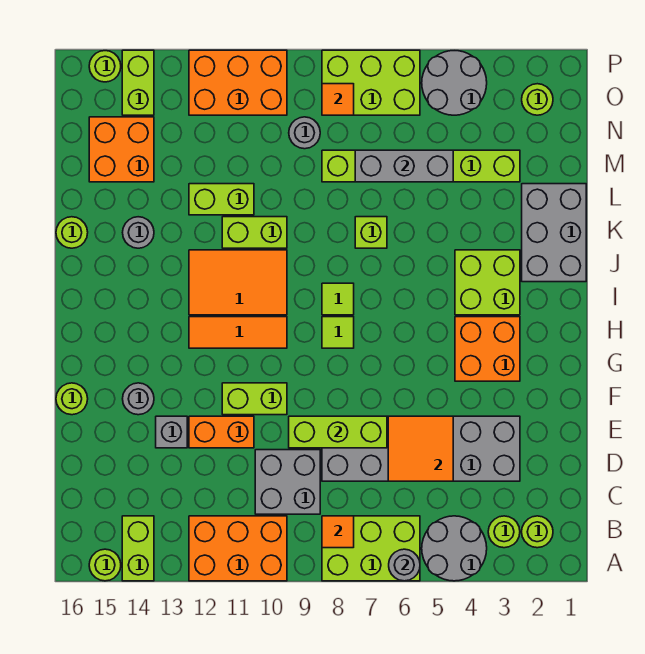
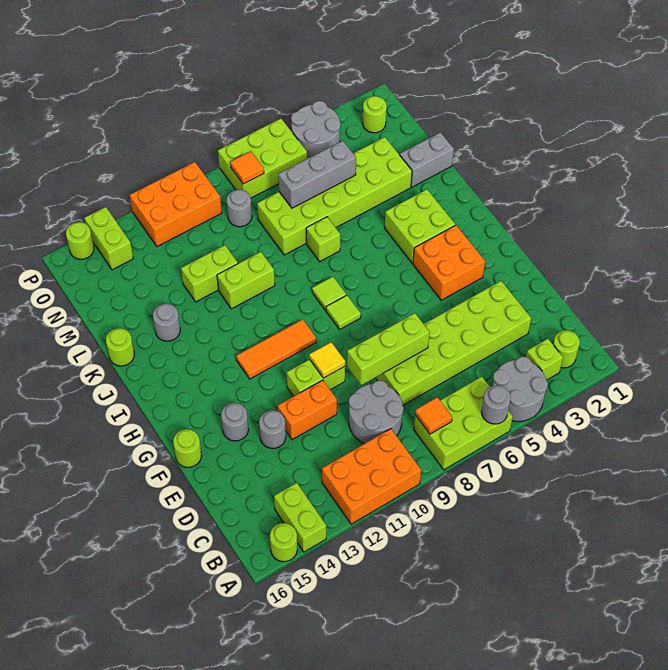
lime round brick B3 level 1 -> lime brick B3 level 1
grey brick C9:D10 level 1 -> grey round brick C9:D10 level 1
grey brick D3:E8 level 1 -> lime brick D3:E8 level 1
orange tile D5:E6 level 2 -> none
grey brick E13 level 1 -> grey round brick E13 level 1
none -> yellow tile F10 level 2
orange tile I10:J12 level 1 -> none
grey brick J1:L2 level 1 -> grey brick L1:L2 level 1
lime brick M3:M8 level 1 -> lime brick L3:M8 level 1
orange brick M14:N15 level 1 -> none

